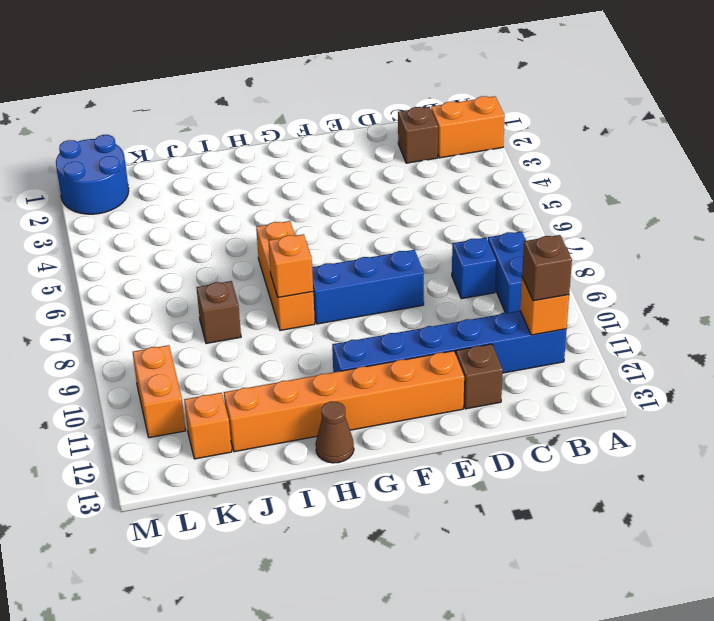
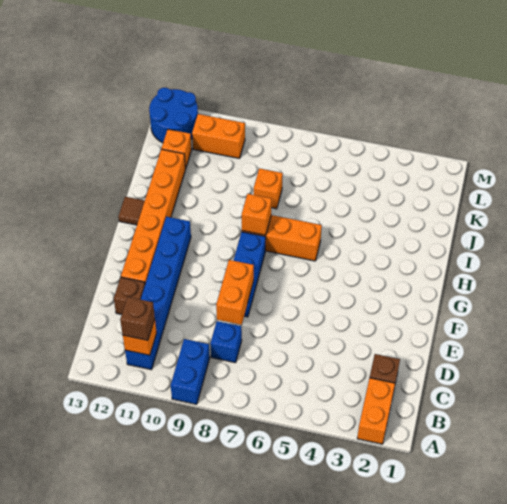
blue brick B8:B9 level 1 -> blue brick A9:B9 level 1
none -> orange brick D8:E8 level 2
brown cone H13 level 1 -> brown tile H13 level 1
brown brick J8 level 1 -> orange brick J8 level 1
blue round brick L1:M2 level 1 -> blue round brick L12:M13 level 1

